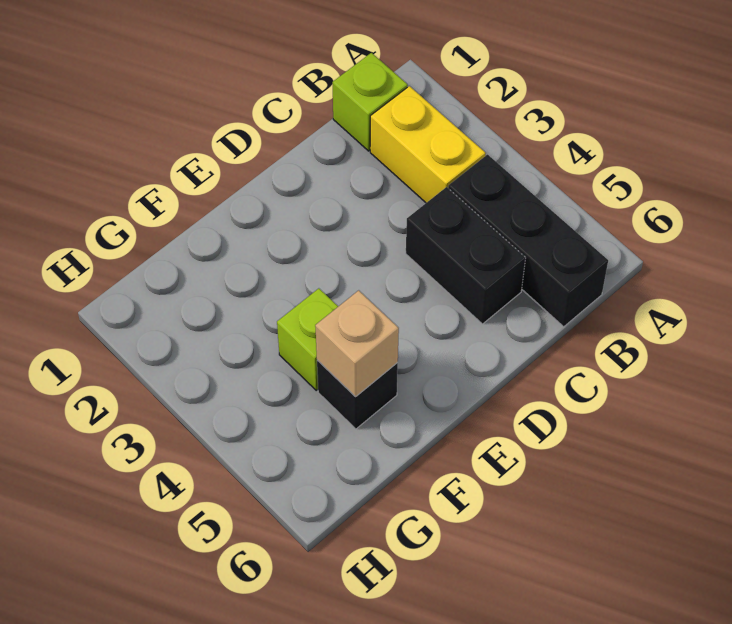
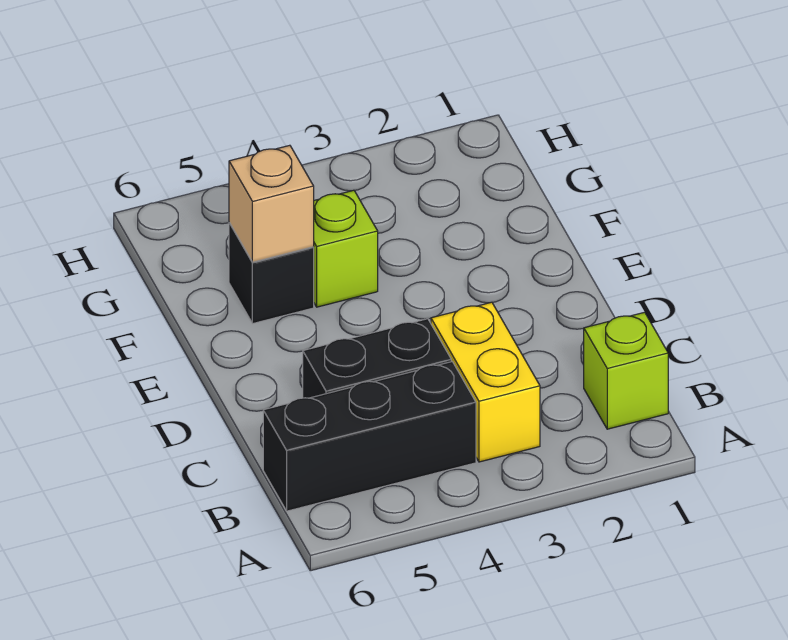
yellow brick B2:B3 level 1 -> yellow brick B3:C3 level 1

